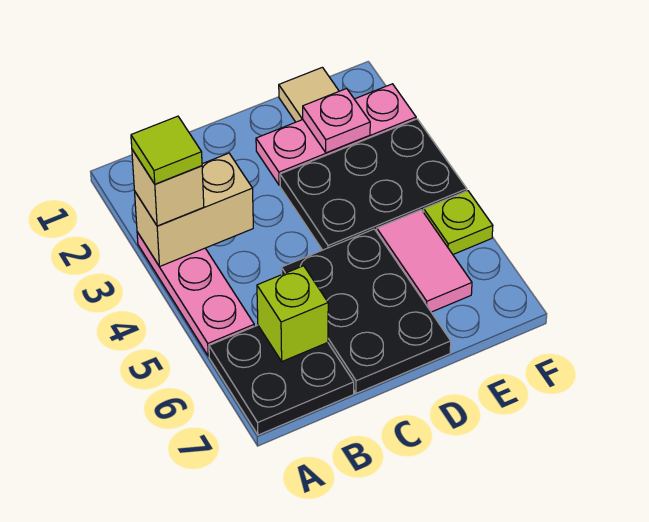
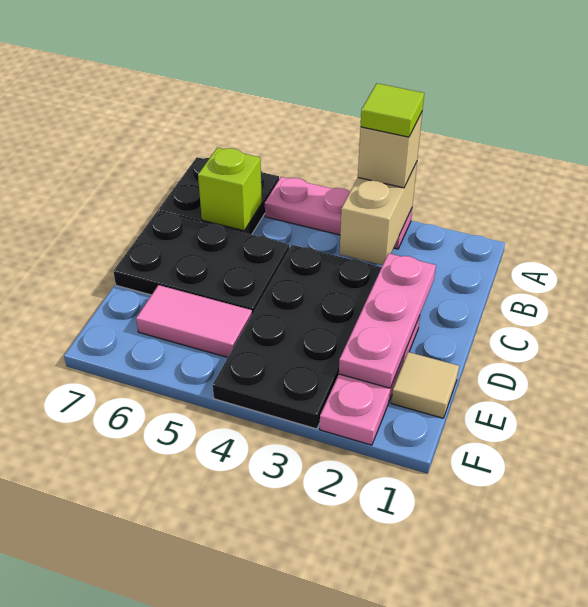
black plate D3:F4 level 1 -> black plate C3:F4 level 1
pink plate E2 level 2 -> pink plate C2:E2 level 2
lime plate F5 level 1 -> none

